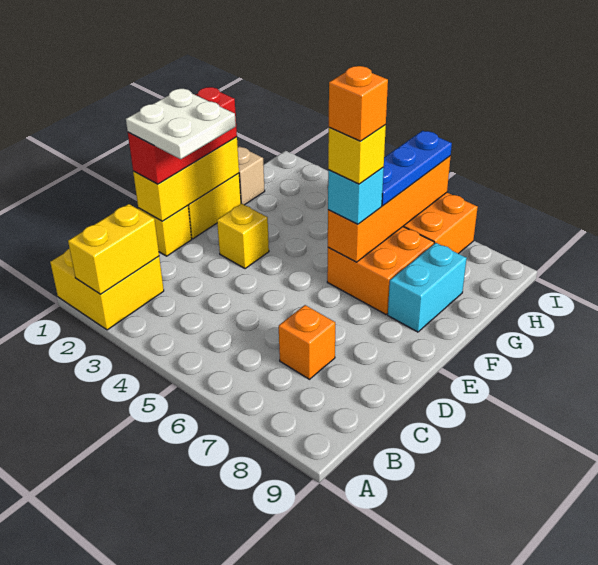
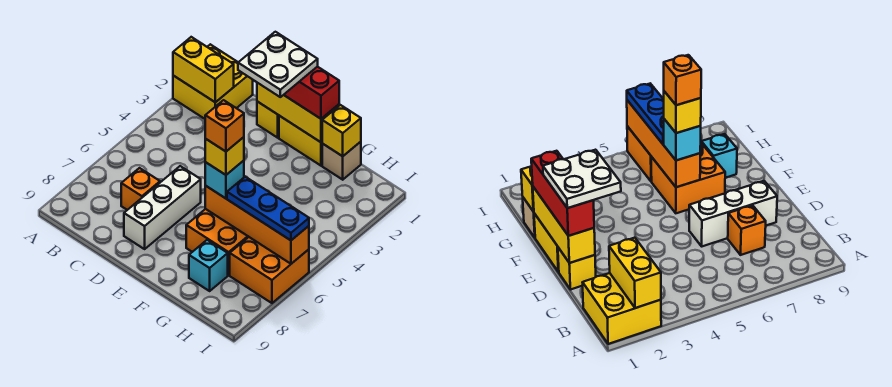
none -> white brick D6:D8 level 1
yellow brick E3 level 1 -> yellow brick G1 level 2
cyan brick F8:G8 level 1 -> cyan brick G8 level 1

